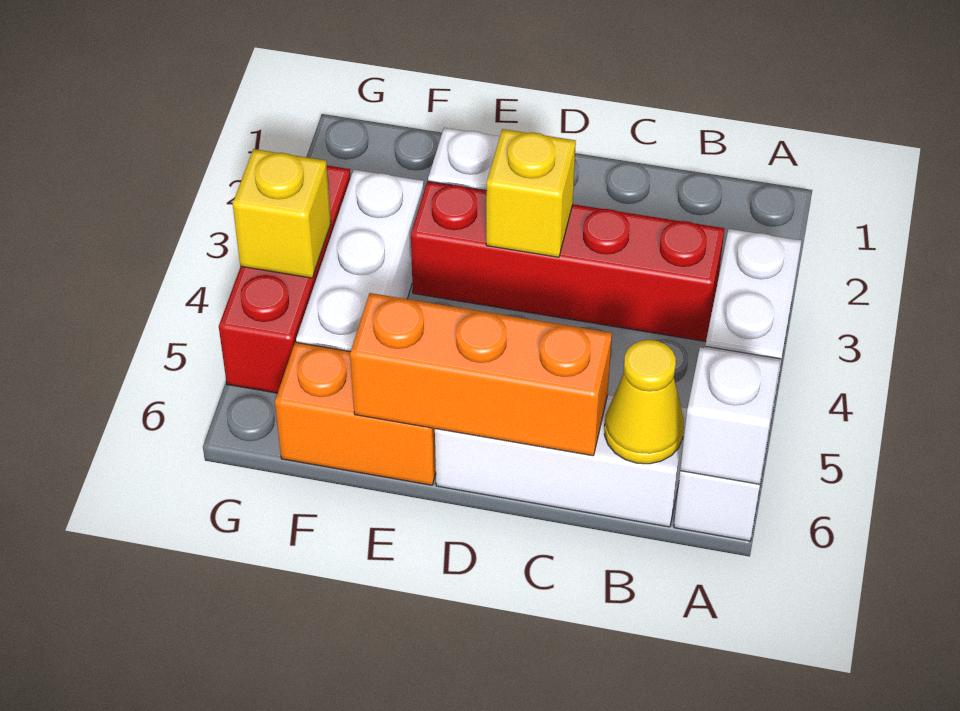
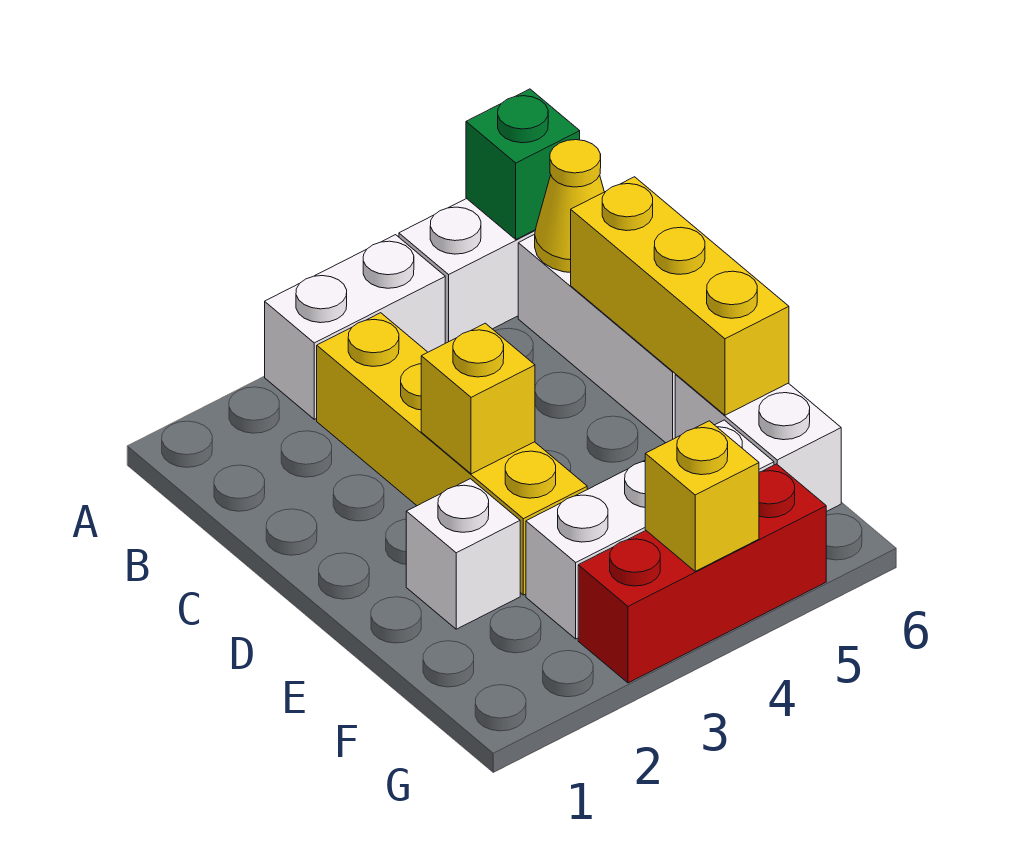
white brick A6 level 2 -> green brick A6 level 2
red brick B3:E3 level 1 -> yellow brick B3:E3 level 1
orange brick C6:E6 level 2 -> yellow brick C6:E6 level 2
orange brick E6:F6 level 1 -> white brick E6:F6 level 1

